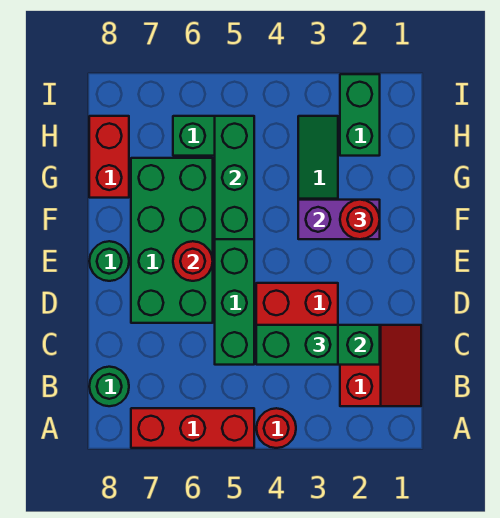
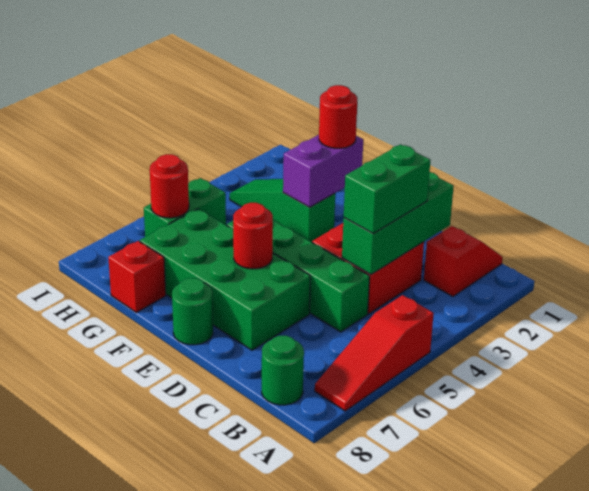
red round brick A4 level 1 -> red round brick H6 level 2
red brick A5:A7 level 1 -> red slope A5:A7 level 1 top 5
red slope B1:C2 level 1 top 2 -> red slope B1:B2 level 1 top 2
green brick F5:H5 level 2 -> none
red brick G8:H8 level 1 -> red brick G8 level 1
green brick H2:I2 level 1 -> none

